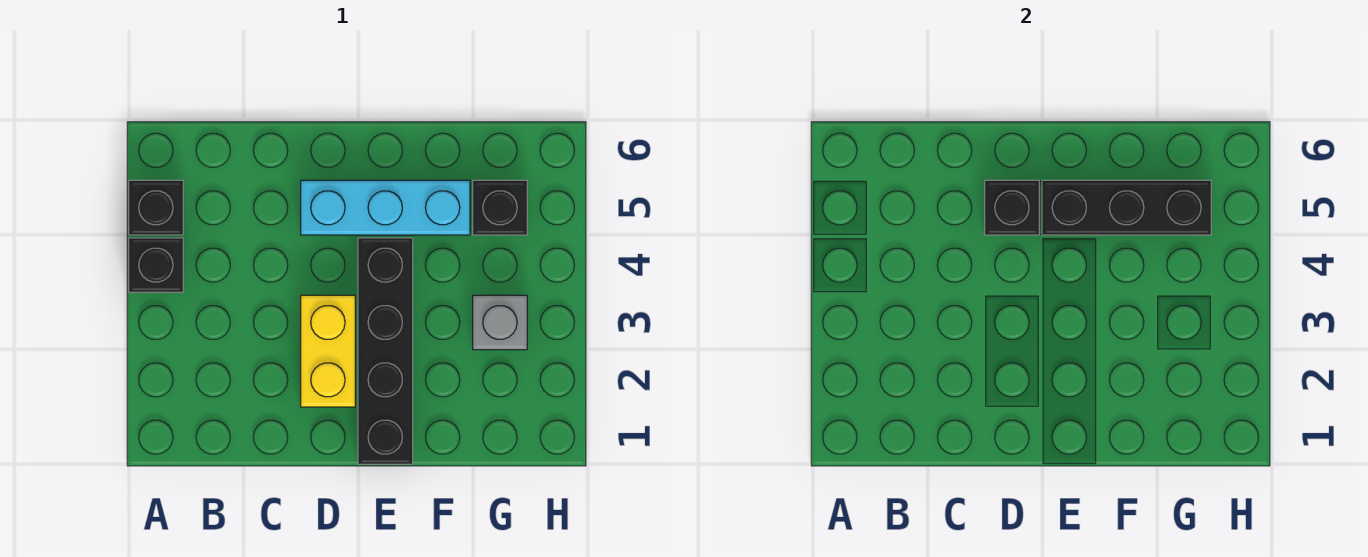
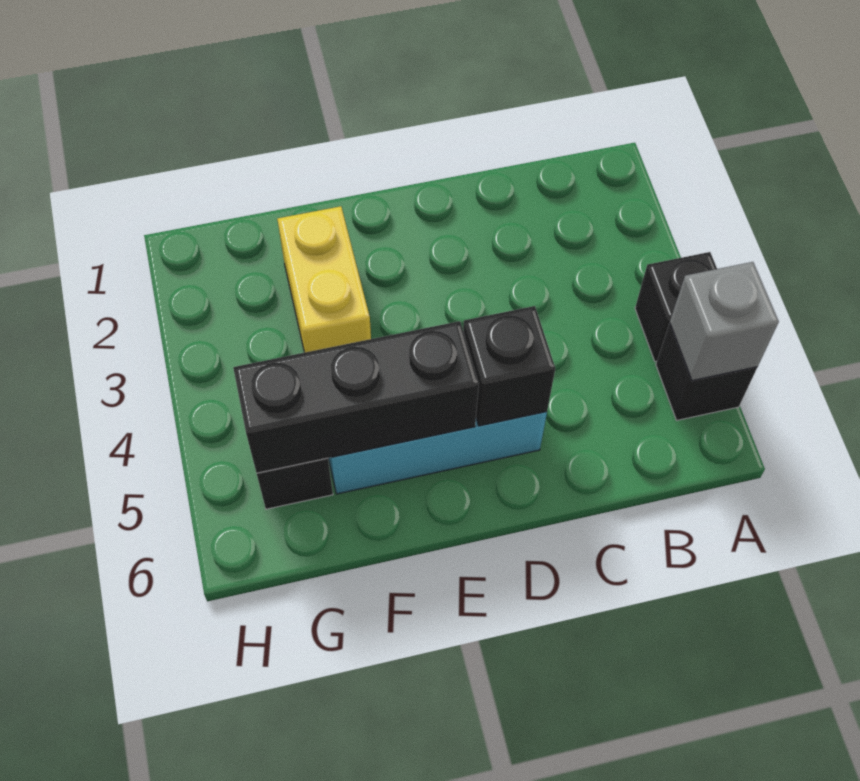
yellow brick D2:D3 level 1 -> yellow brick F2:F3 level 1
black brick E1:E4 level 1 -> none
grey brick G3 level 1 -> grey brick A5 level 2

